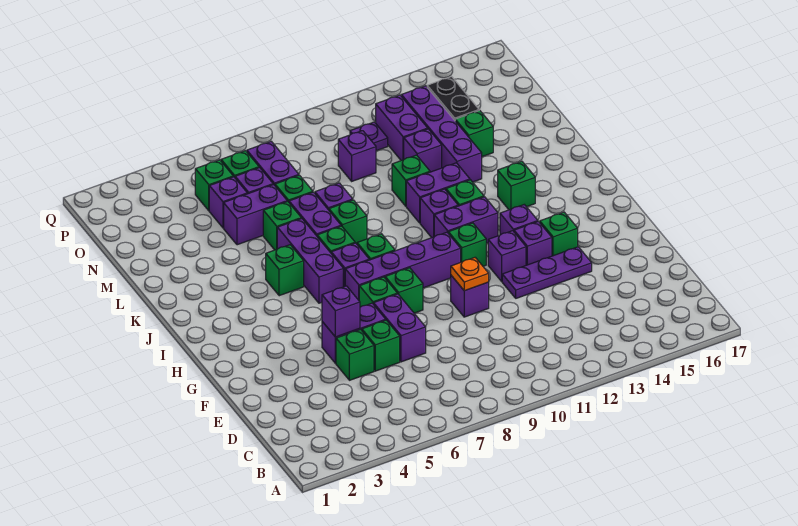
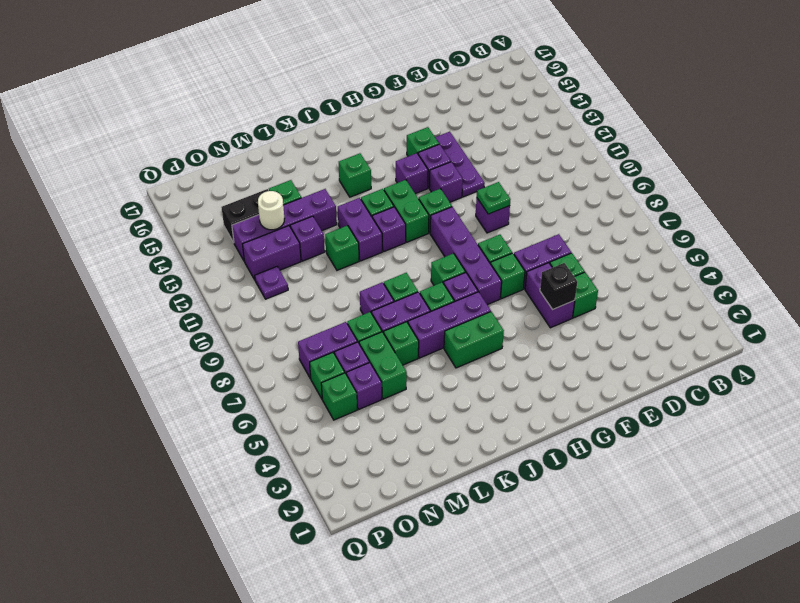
purple brick F5 level 2 -> black brick F5 level 2
orange plate F10 level 2 -> green plate F10 level 2
purple brick I11:I12 level 1 -> green brick I11:I12 level 1
green brick J5 level 1 -> green brick I5:J5 level 1
purple brick M5:M6 level 1 -> green brick M5:M6 level 1
purple brick N10 level 1 -> none
none -> white round brick N13 level 2

